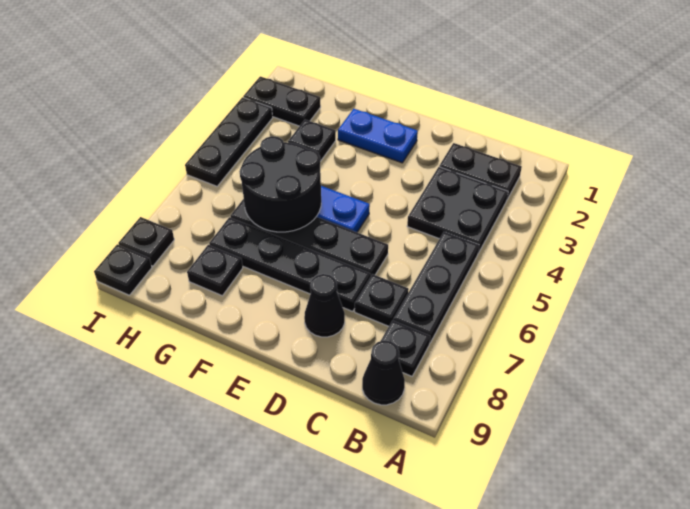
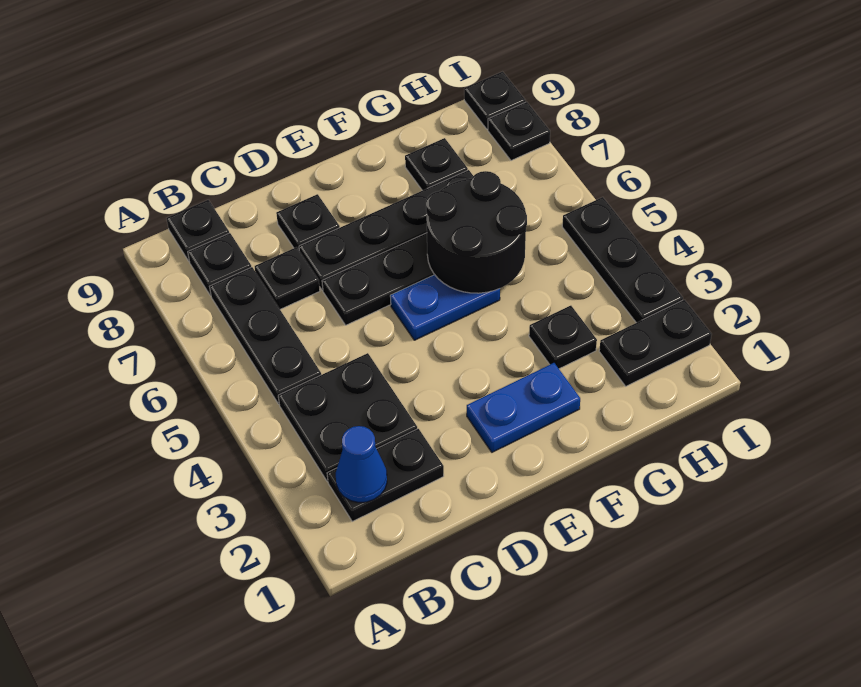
none -> blue cone B2 level 2
black cone B9 level 1 -> black plate B9 level 1
black cone D8 level 1 -> black plate D8 level 1

